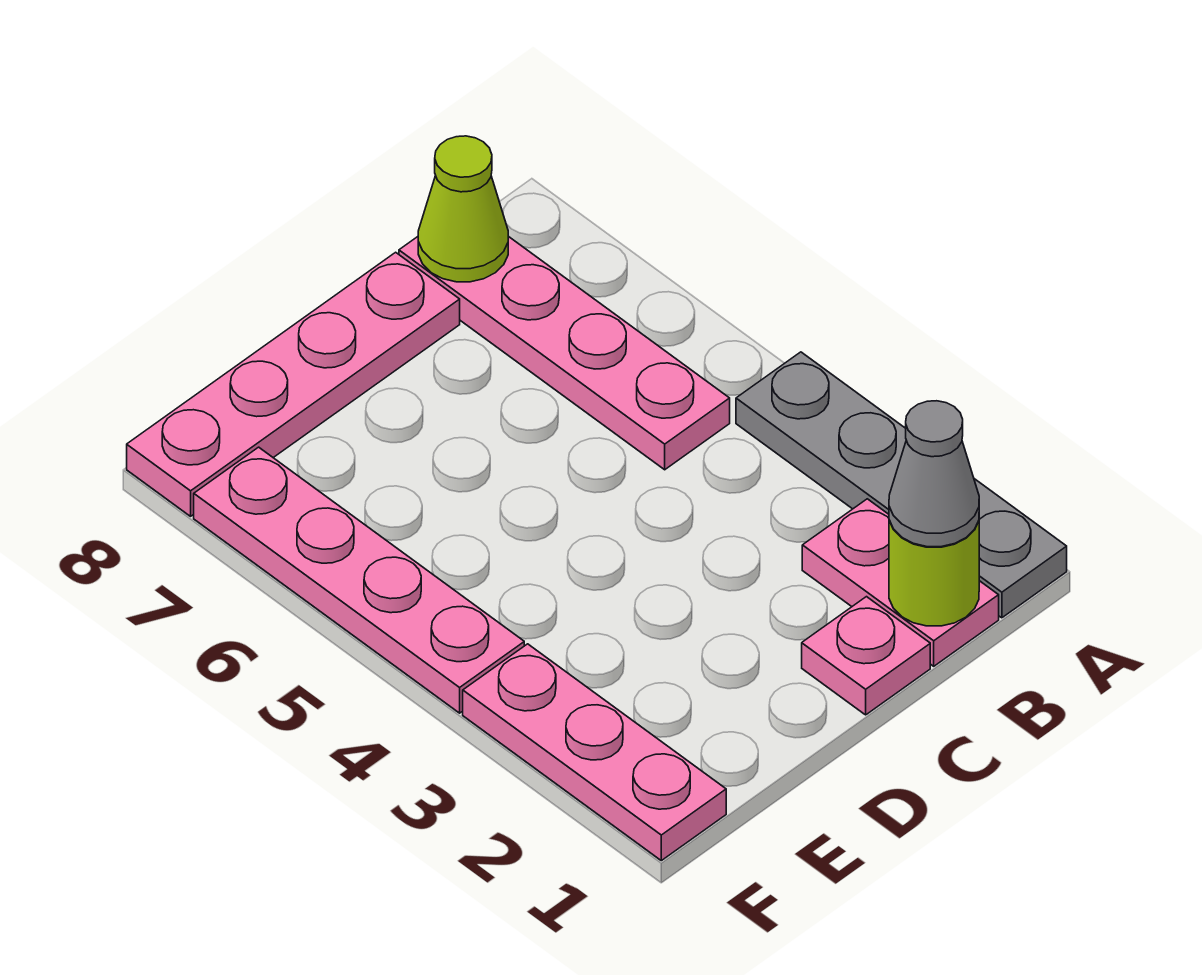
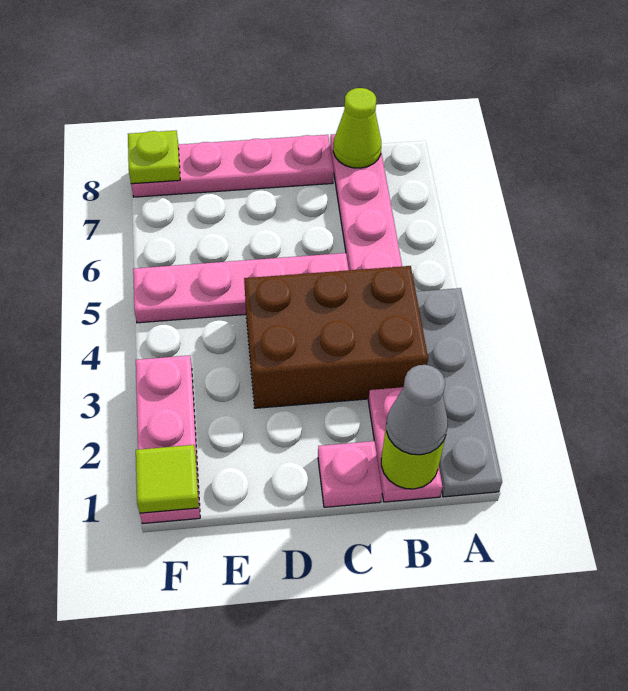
none -> brown brick B3:D4 level 1
none -> lime tile F1 level 2
pink plate F4:F7 level 1 -> pink plate C5:F5 level 1
none -> lime plate F8 level 2

